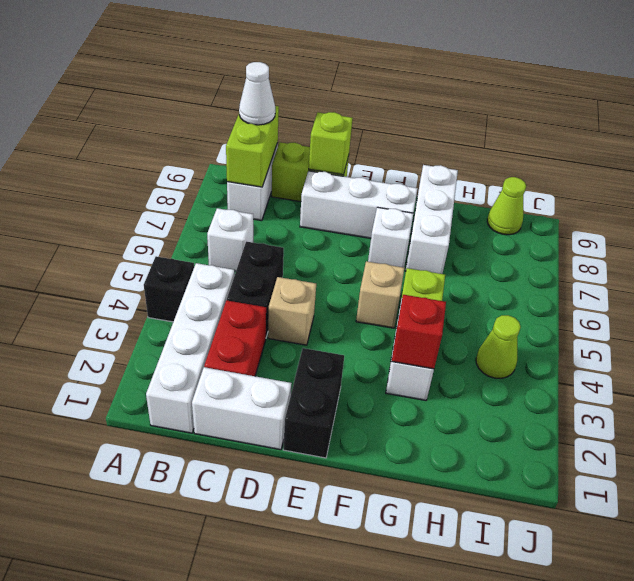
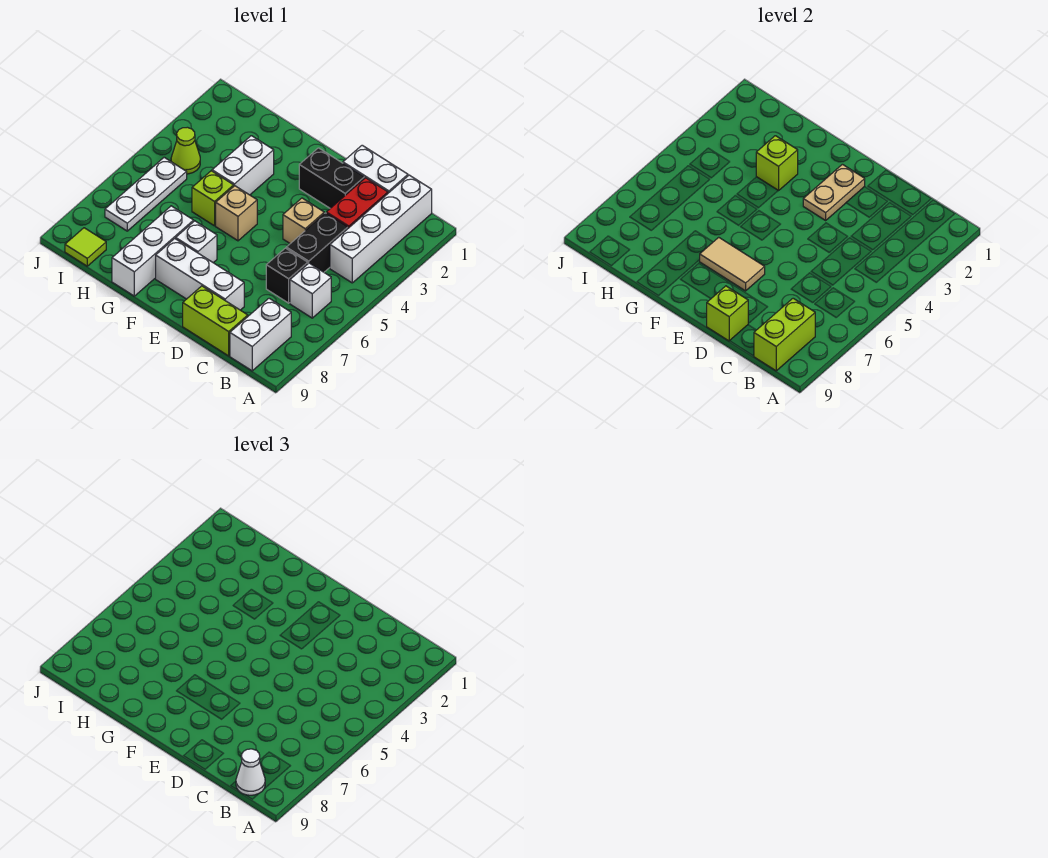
black brick A4 level 1 -> black brick C6 level 1
black brick E1:E2 level 1 -> black brick D2:E2 level 1
none -> tan plate E2:E3 level 2
none -> tan tile E7:F7 level 2
red brick G3 level 2 -> lime brick G3 level 2
none -> white plate I5:I7 level 1
lime cone I9 level 1 -> lime tile I9 level 1

